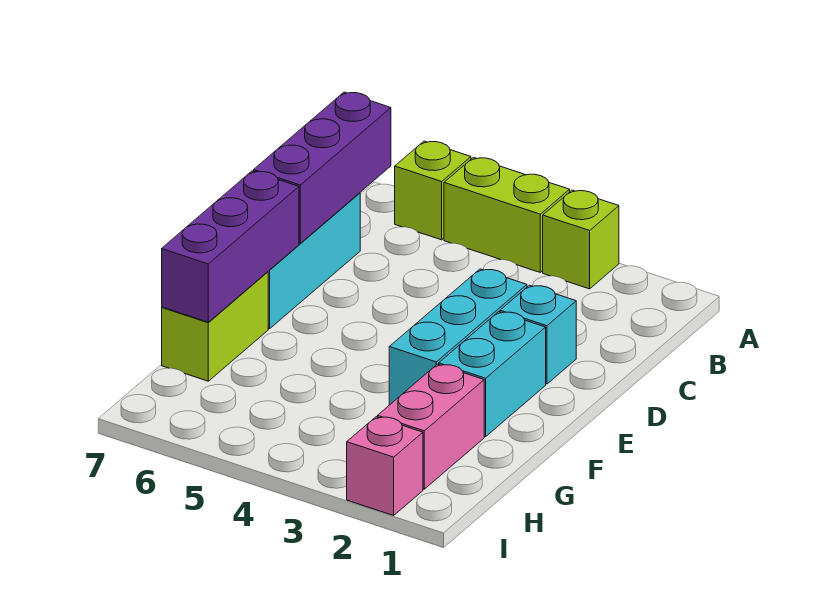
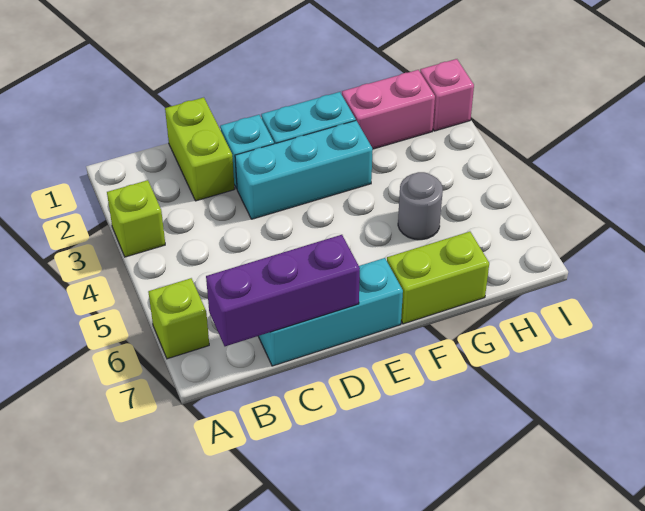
lime brick A4:A5 level 1 -> lime brick C1:C2 level 1
purple brick E7:G7 level 2 -> none
none -> grey round brick G5 level 1

